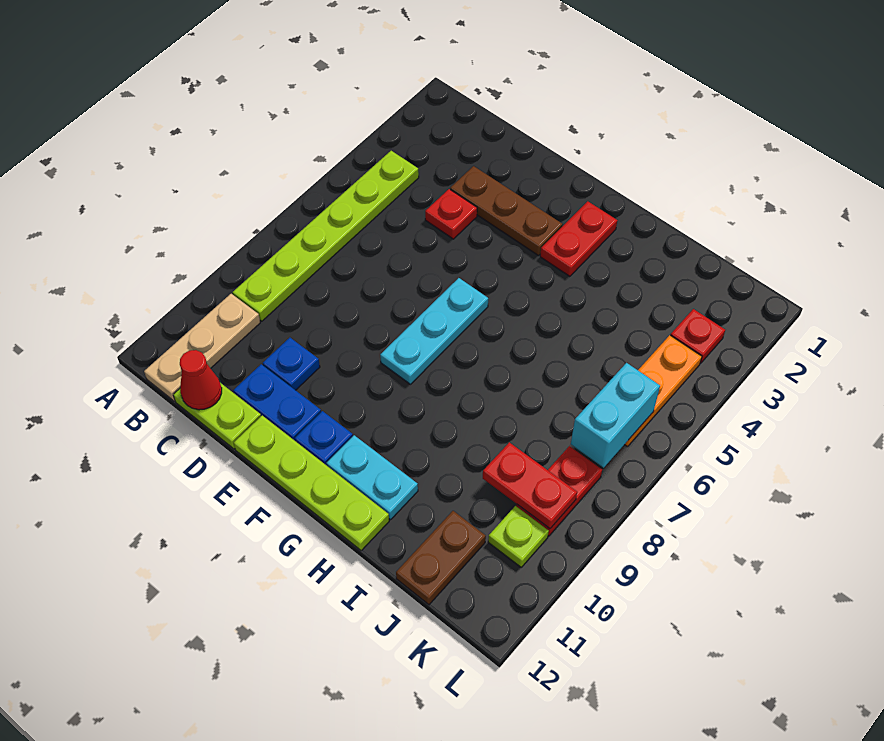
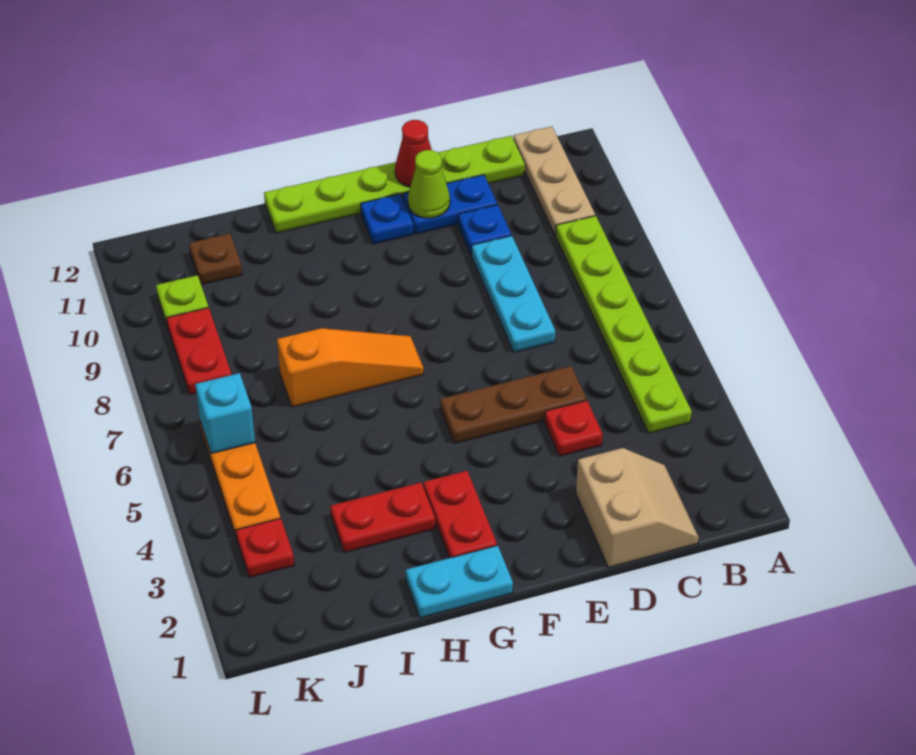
none -> tan slope C1:D2 level 1 top D
red cone C12 level 2 -> red cone E12 level 2
brown plate D3:F3 level 1 -> brown plate D5:F5 level 1
none -> lime cone E11 level 2
cyan plate F6:F8 level 1 -> cyan plate D7:D9 level 1
none -> orange slope G7:I7 level 1 top I
cyan plate G11:H11 level 1 -> cyan plate G1:H1 level 1
red plate J9:K9 level 2 -> red plate H3:I3 level 1
brown plate J11:J12 level 1 -> brown plate J11 level 1
cyan brick K6:K7 level 2 -> cyan brick K6 level 2

